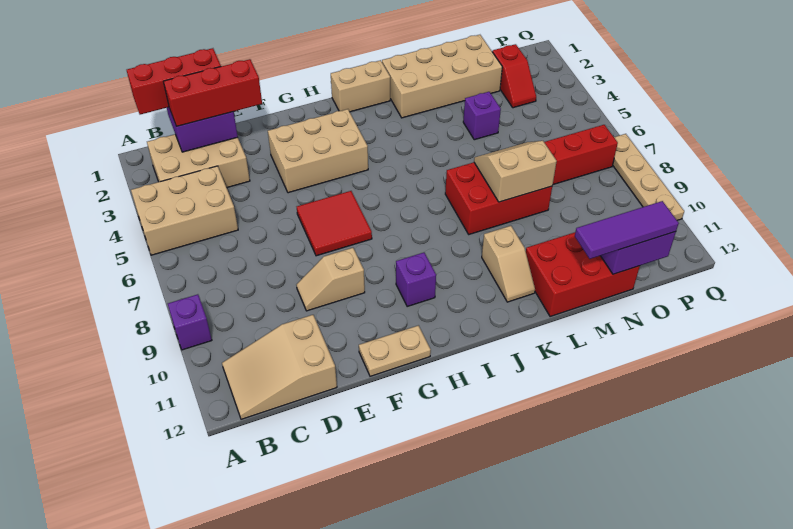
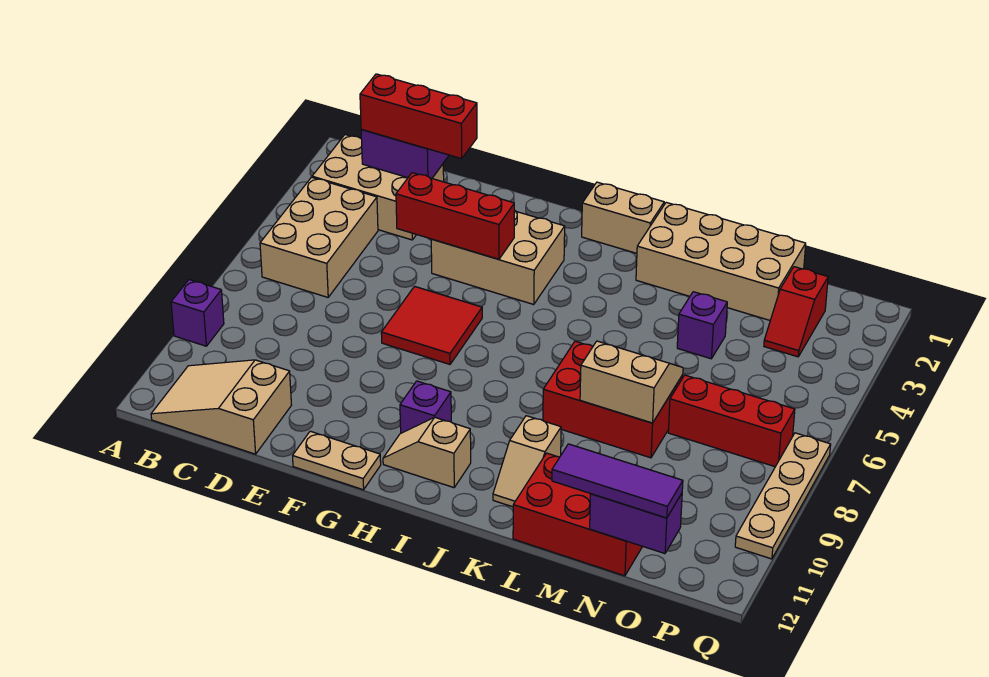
tan brick A4:C5 level 1 -> tan brick B4:C6 level 1
red brick B1:D1 level 3 -> red brick E4:G4 level 2
tan slope E9:F9 level 1 top F -> tan slope H11:I11 level 1 top I

